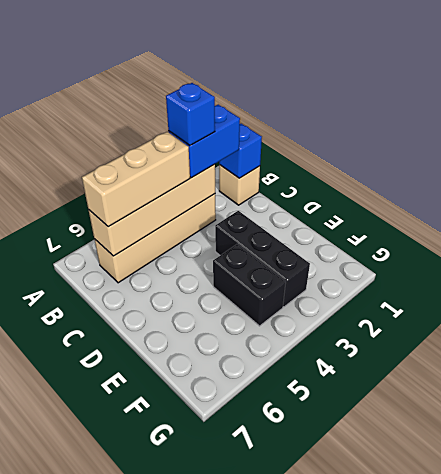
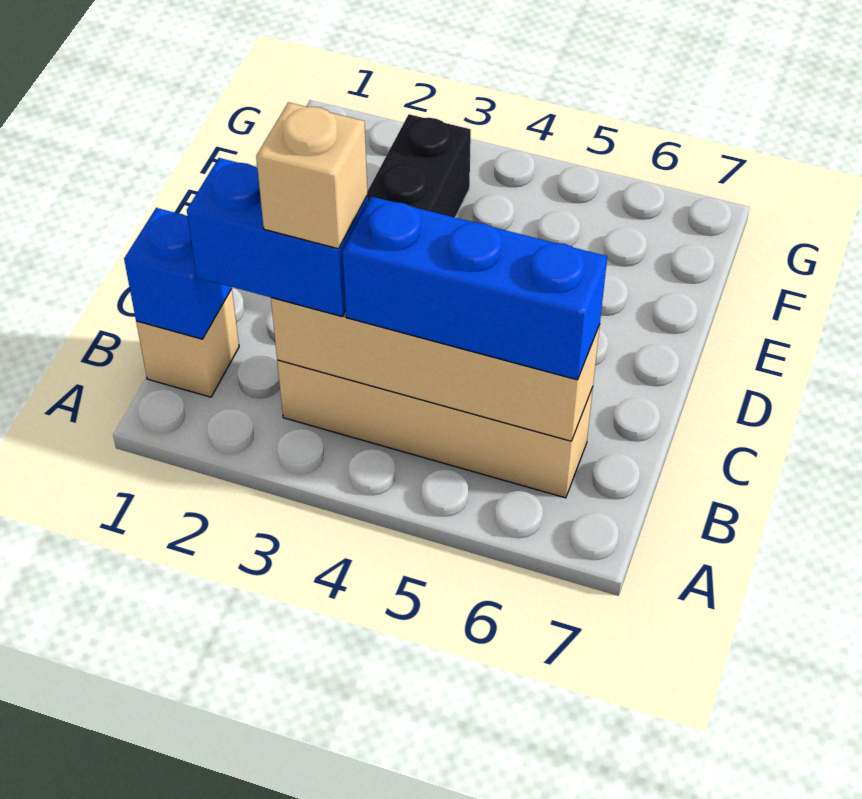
blue brick B3 level 4 -> tan brick B3 level 4
tan brick B4:B6 level 3 -> blue brick B4:B6 level 3
black brick E4:F4 level 1 -> none

